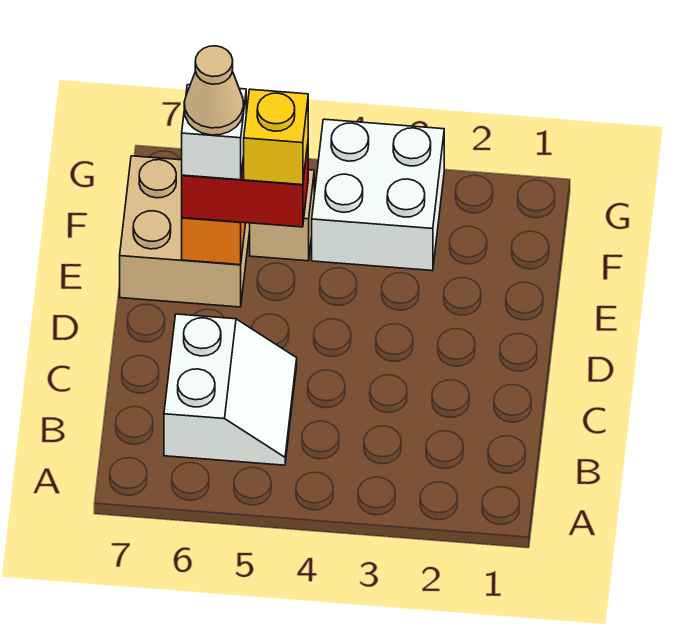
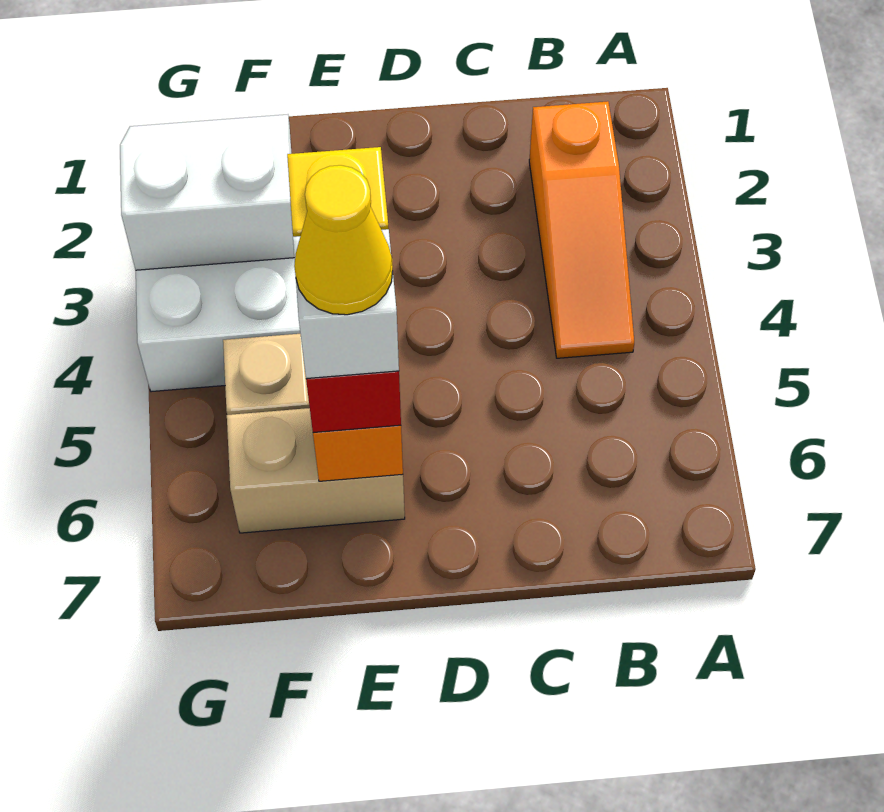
none -> orange slope B2:B4 level 1 top 2
white slope B5:C6 level 1 top 6 -> white slope F2:G3 level 2 top 3
tan brick E6:F7 level 1 -> tan brick E6:F6 level 1
tan cone E6 level 5 -> yellow cone E6 level 5

